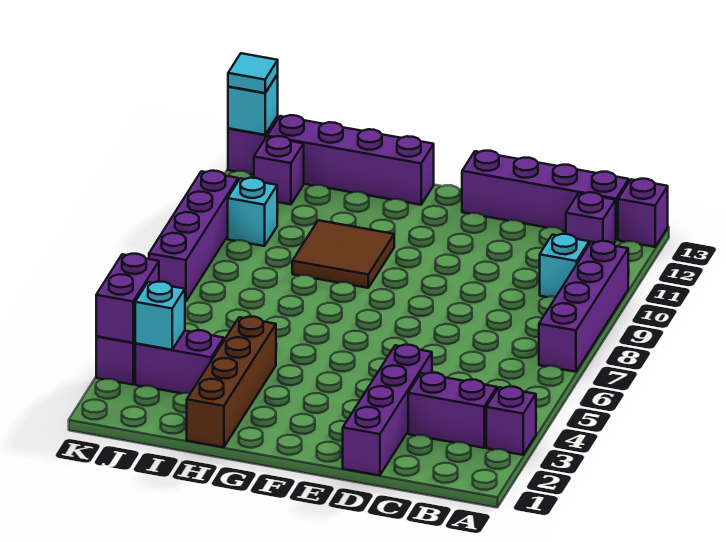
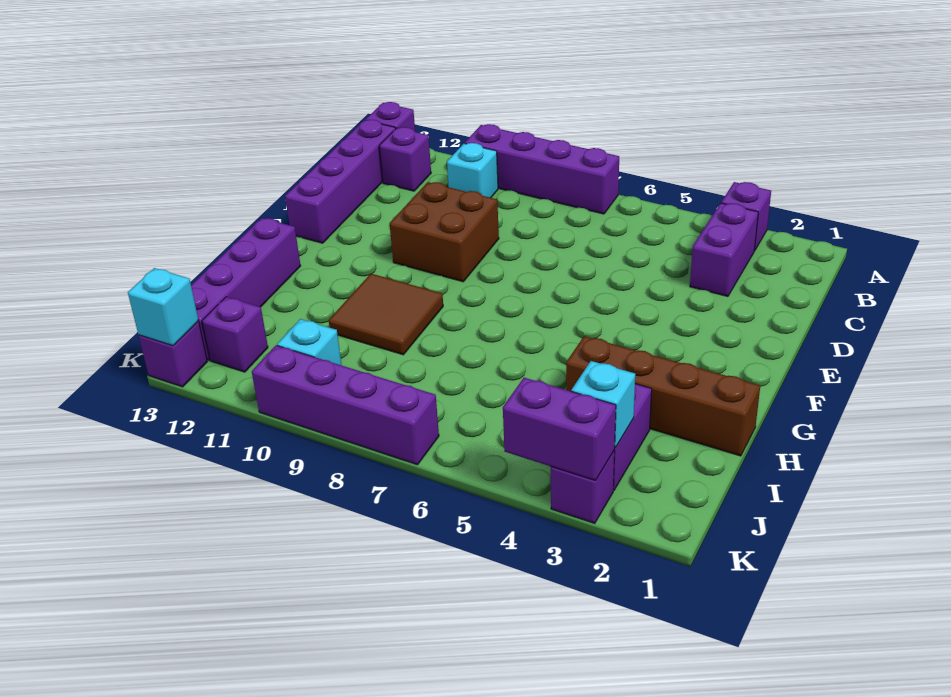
purple brick D1:D4 level 1 -> none
none -> brown brick D9:E10 level 1
cyan tile K13 level 3 -> none

